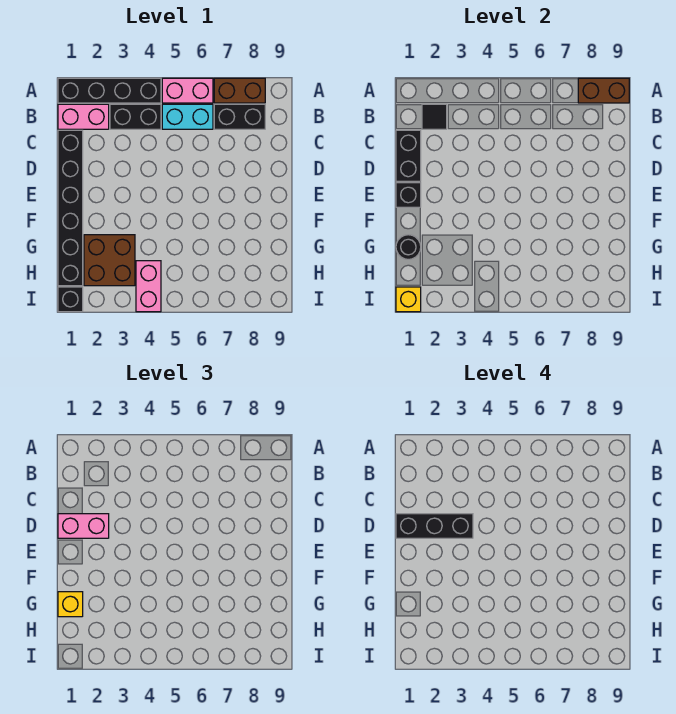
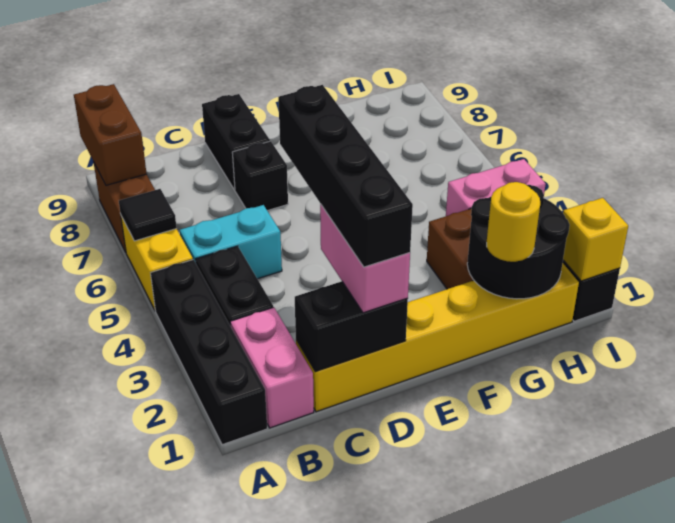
pink brick A5:A6 level 1 -> yellow brick A5:A6 level 1
black tile B2 level 2 -> black tile A6 level 2
cyan brick B5:B6 level 1 -> cyan brick B5:C5 level 1
black brick B7:B8 level 1 -> black brick D8:D9 level 1
black brick C1:H1 level 1 -> yellow brick C1:H1 level 1
black brick D1:D3 level 4 -> black brick D1:D4 level 4
black brick E1 level 2 -> black brick D7 level 1
black round brick G1 level 2 -> black round brick G1:H2 level 2
yellow brick G1 level 3 -> yellow round brick G1 level 3

